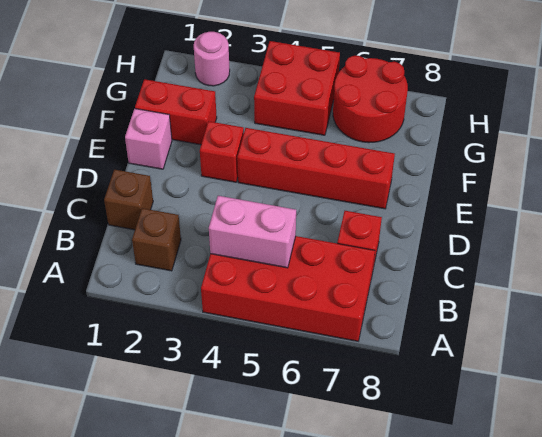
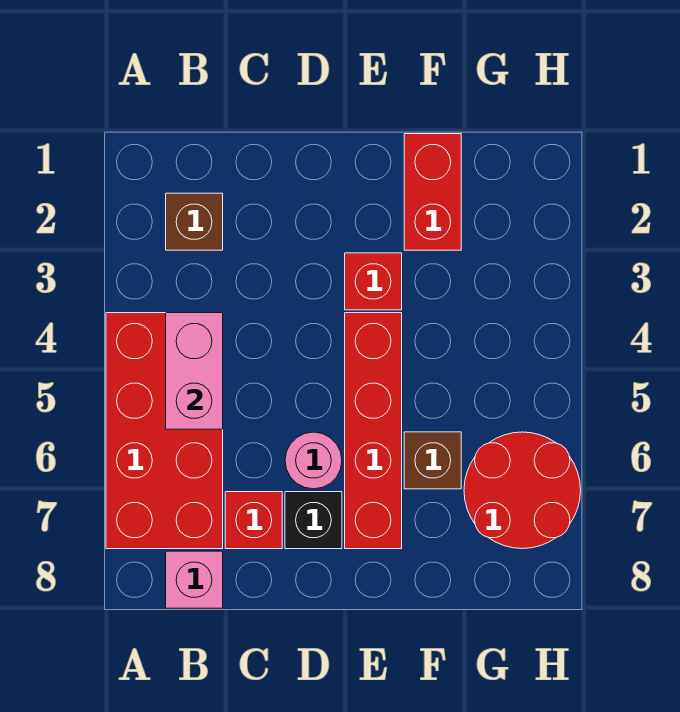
brown brick C1 level 1 -> brown brick F6 level 1
none -> black brick D7 level 1
pink brick E1 level 1 -> pink brick B8 level 1
red brick G4:H5 level 1 -> none
pink round brick H2 level 1 -> pink round brick D6 level 1

